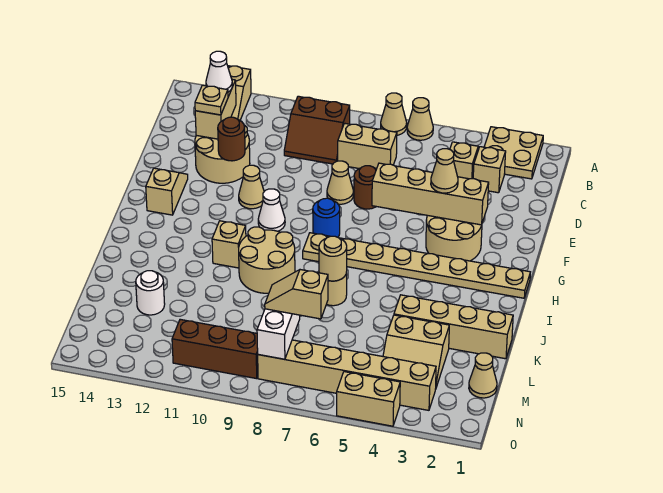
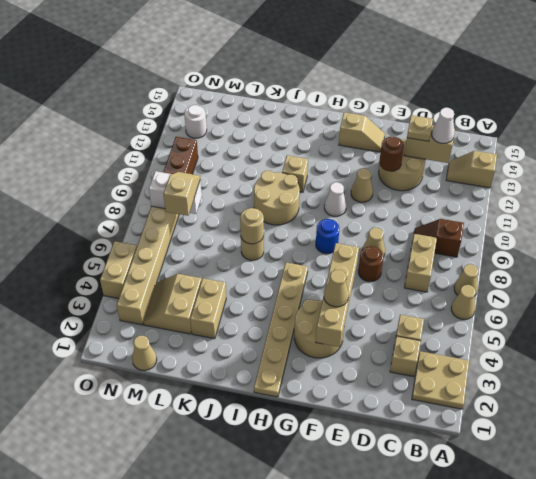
brown slope B9:C10 level 1 top B -> brown slope B9:C9 level 1 top B
tan plate H1:H8 level 1 -> tan plate H1:H6 level 1
tan brick K1:K4 level 1 -> tan brick K3:K4 level 1
white round brick L13 level 1 -> white round brick N13 level 1

